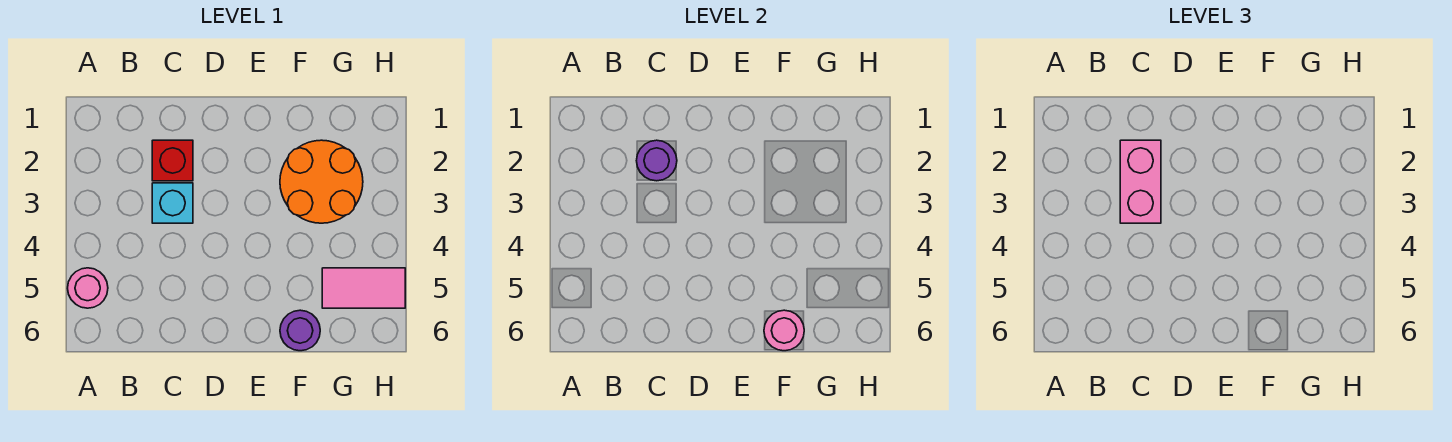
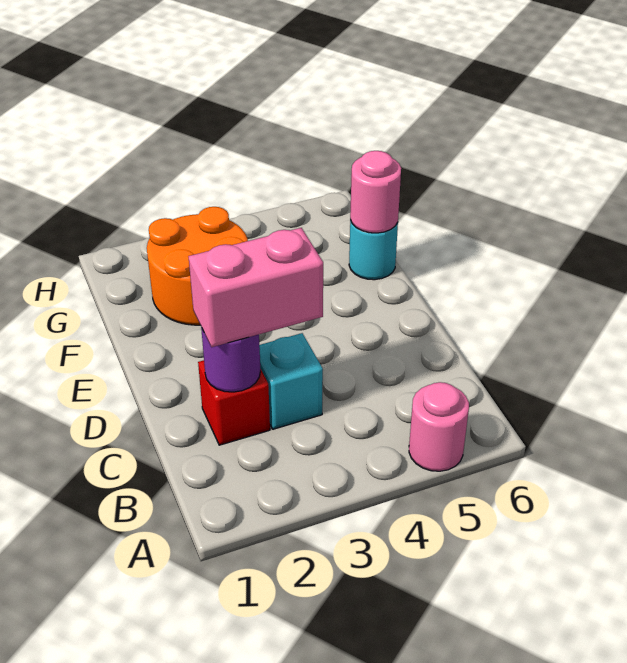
purple round brick F6 level 1 -> cyan round brick F6 level 1
pink tile G5:H5 level 1 -> none

